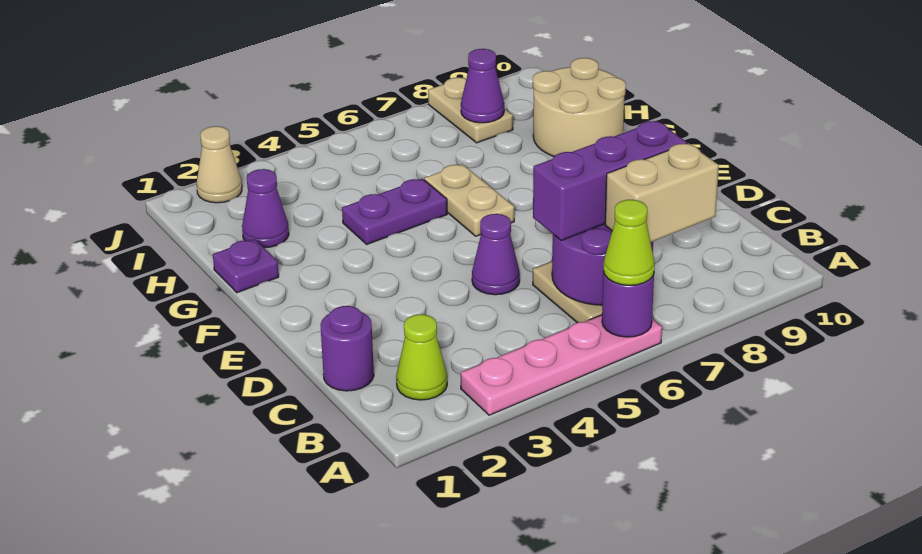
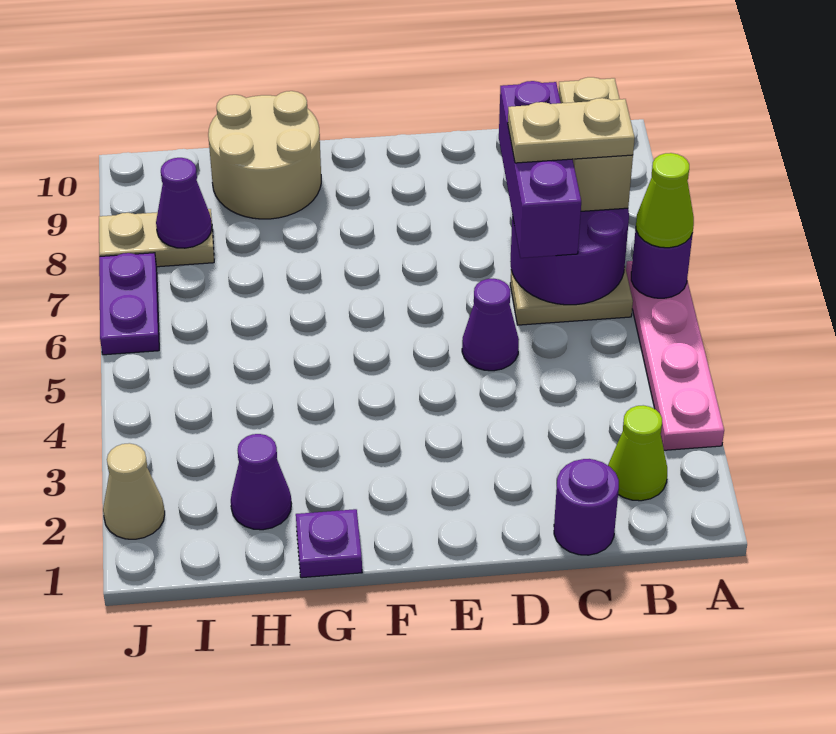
tan plate F6:G6 level 1 -> tan plate B7:C7 level 4
purple plate G4:G5 level 1 -> purple plate J6:J7 level 1

